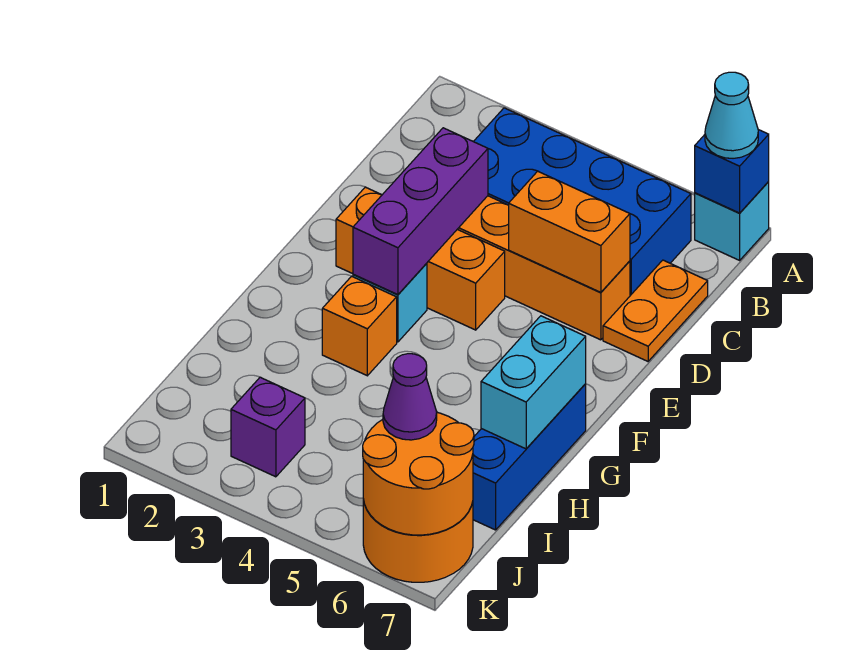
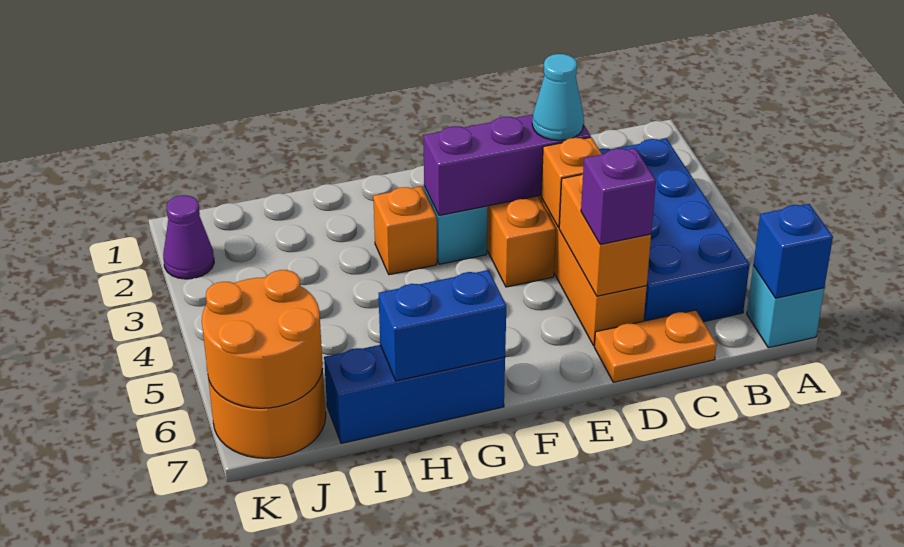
cyan cone A7 level 3 -> cyan cone D3 level 3
none -> orange brick D4 level 2
cyan brick G7:H7 level 2 -> blue brick G7:H7 level 2
purple brick J3 level 1 -> purple brick D6 level 3
purple cone J6 level 3 -> purple cone K2 level 1

